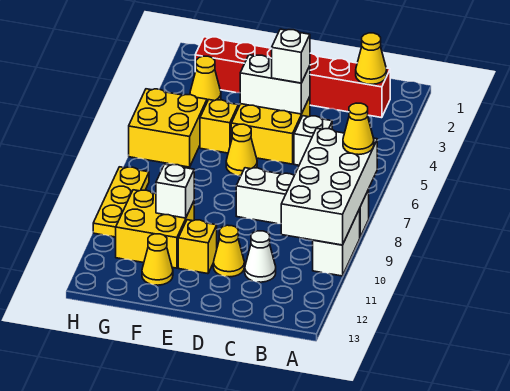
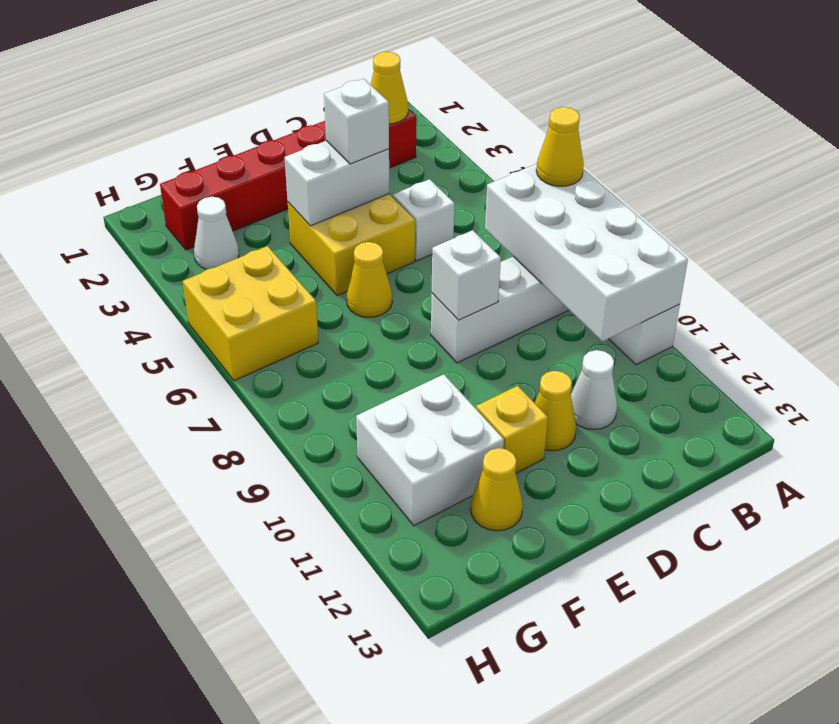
yellow brick F5 level 1 -> none
yellow brick F10:G11 level 1 -> white brick F10:G11 level 1
white brick F10 level 2 -> white brick D8 level 2
yellow cone G3 level 1 -> white cone G3 level 1
yellow plate H8:H10 level 1 -> none

